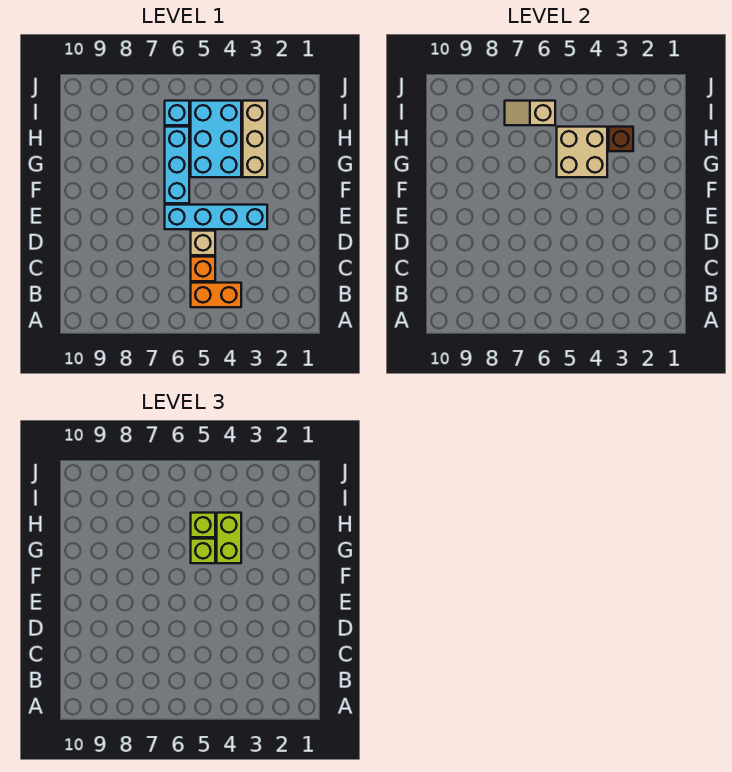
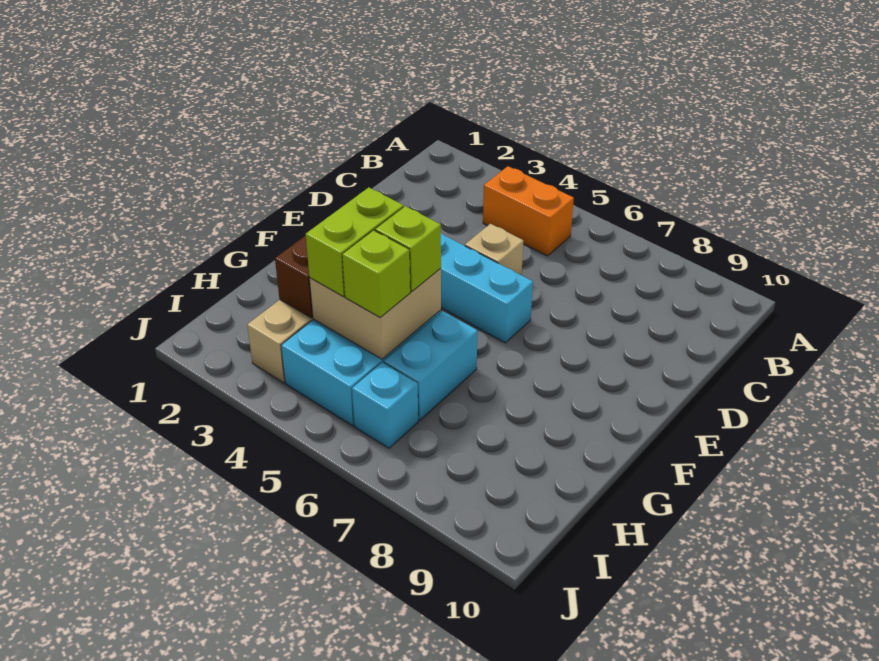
orange brick C5 level 1 -> none
cyan brick F6:H6 level 1 -> cyan brick G6:H6 level 1
tan slope I6:I7 level 2 top 6 -> none

